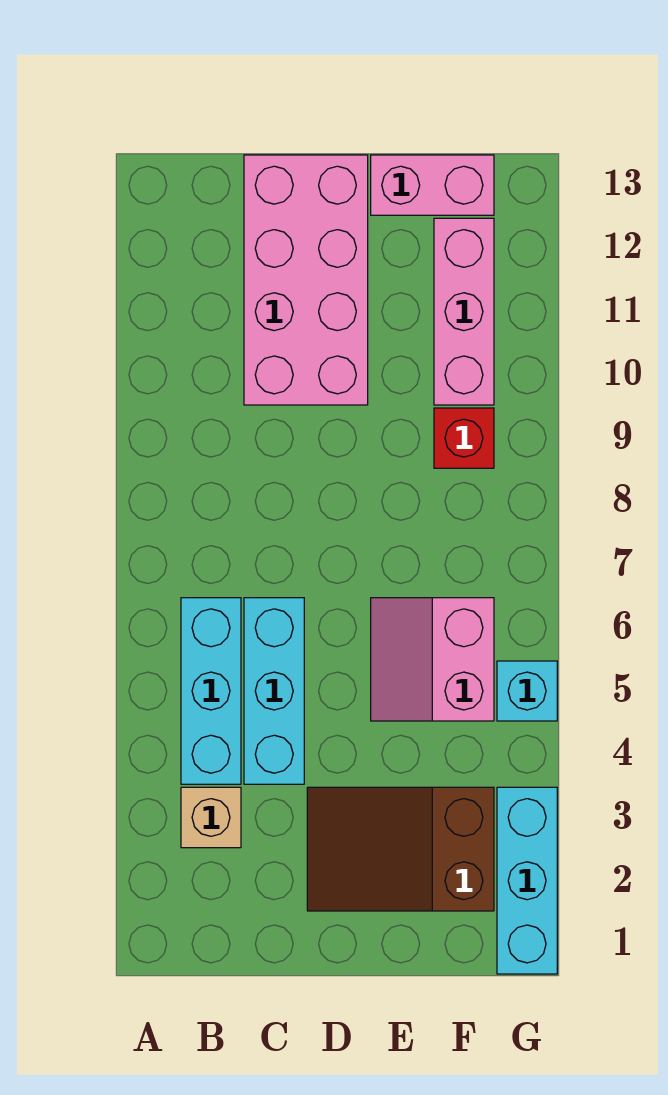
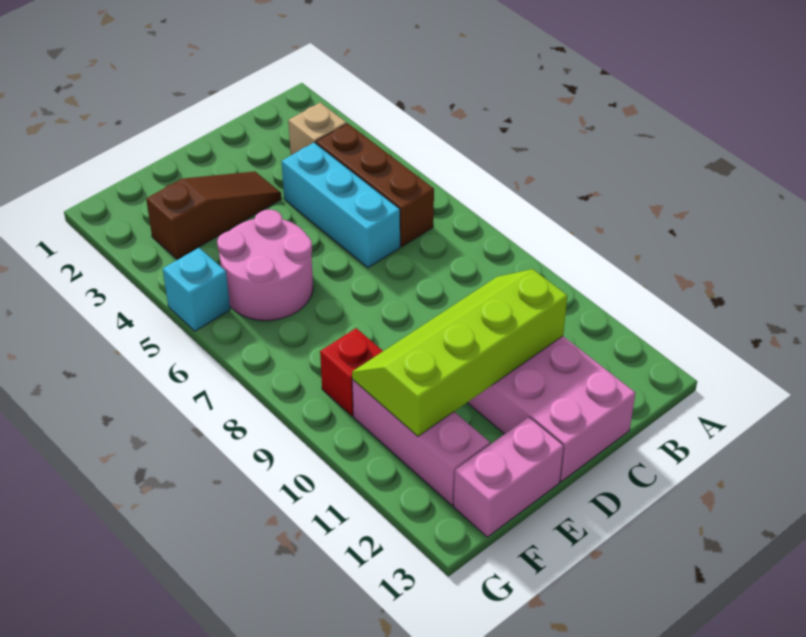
cyan brick B4:B6 level 1 -> brown brick B4:B6 level 1
none -> lime slope C10:F11 level 2 top 11
brown slope D2:F3 level 1 top F -> brown slope D3:F3 level 1 top F
pink slope E5:F6 level 1 top F -> pink round brick E5:F6 level 1
cyan brick G1:G3 level 1 -> none

